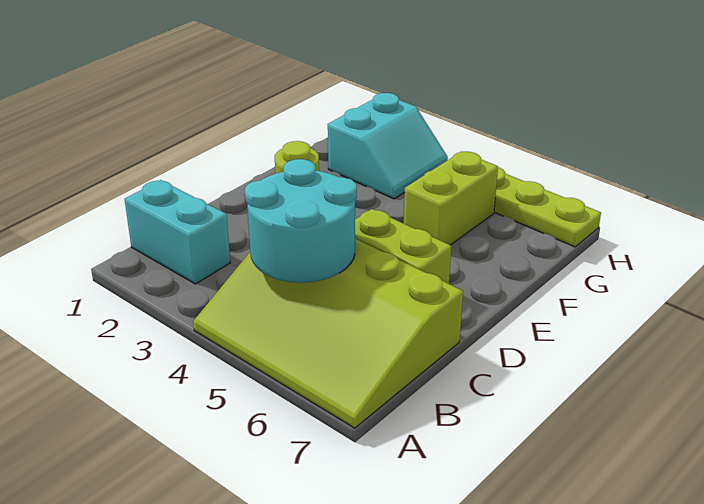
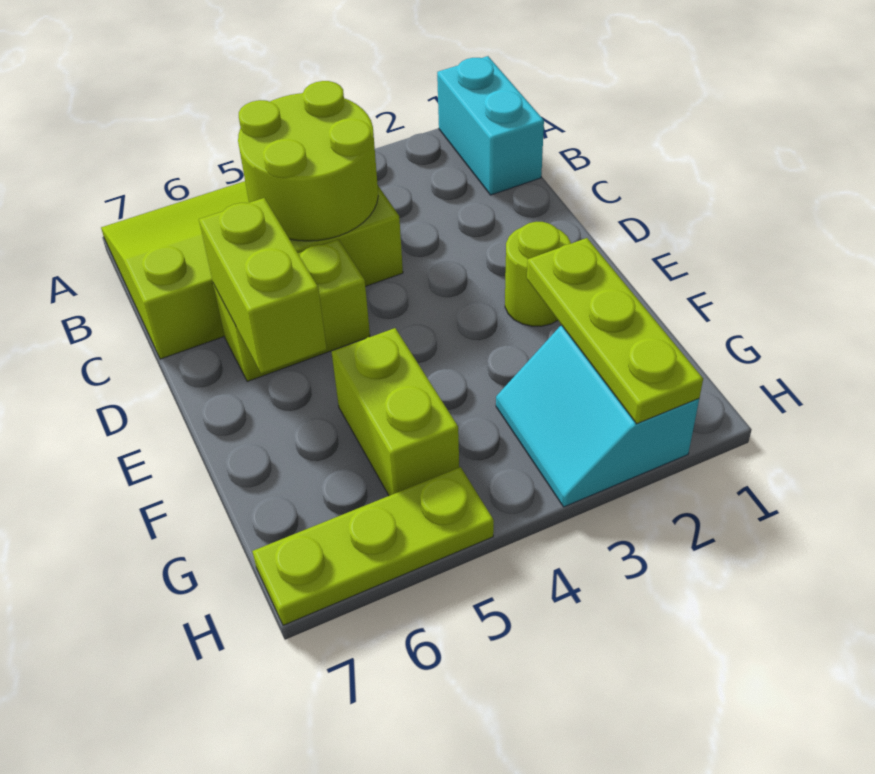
cyan brick B1:B2 level 1 -> cyan brick A1:B1 level 1
cyan round brick B4:C5 level 2 -> lime round brick B4:C5 level 2
none -> lime brick D6:E6 level 2
none -> lime plate F2:H2 level 2

